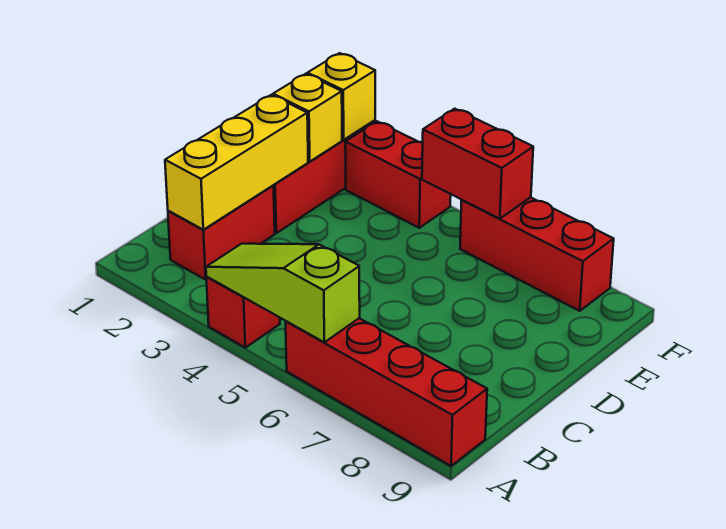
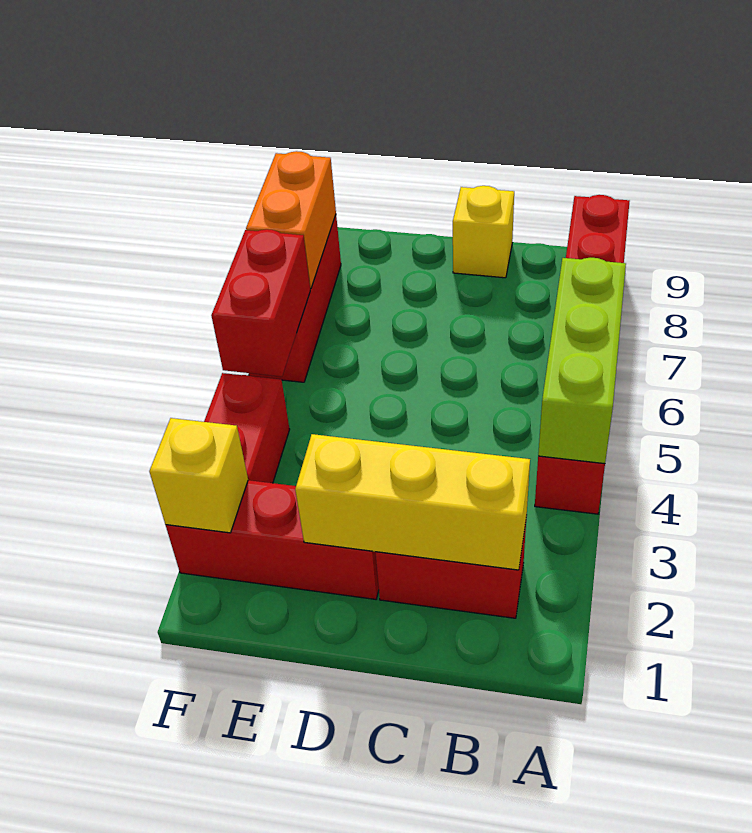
lime slope A4:A6 level 2 top 6 -> lime brick A4:A6 level 2
yellow brick E2 level 2 -> yellow brick C9 level 1
none -> orange brick F7:F8 level 2

